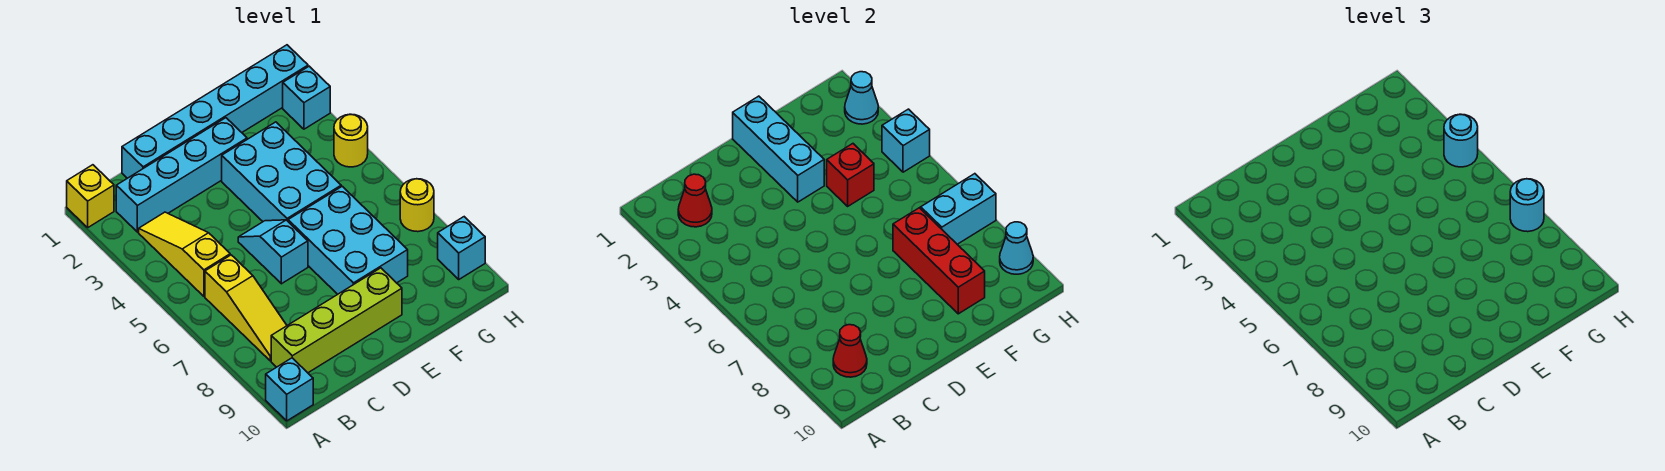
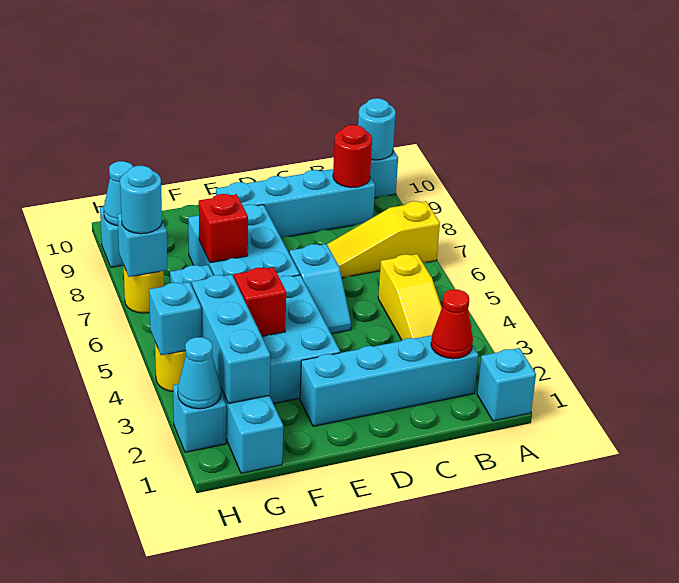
yellow brick A1 level 1 -> cyan brick A1 level 1
yellow slope B6:B8 level 1 top 6 -> yellow slope A7:C7 level 1 top A
lime brick B9:E9 level 1 -> cyan brick B9:E9 level 1
red cone B9 level 2 -> red round brick B9 level 2
cyan brick C1:H1 level 1 -> cyan brick G1:G6 level 1
cyan brick E1:E3 level 2 -> cyan brick G2:G4 level 2
red brick F7:F9 level 2 -> red brick F7 level 2
cyan brick G7:H7 level 2 -> cyan brick H7 level 2
cyan round brick H4 level 3 -> cyan round brick A10 level 2

